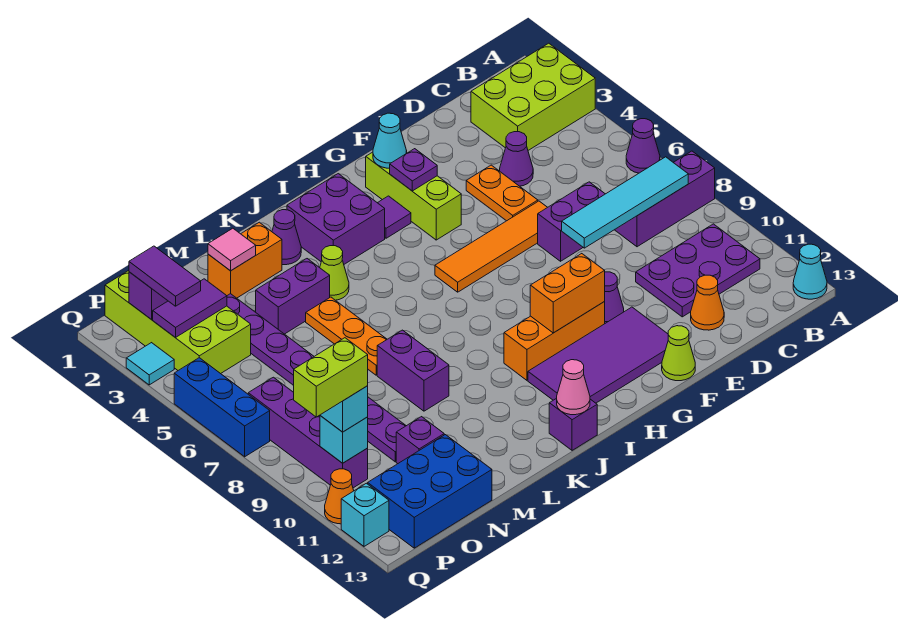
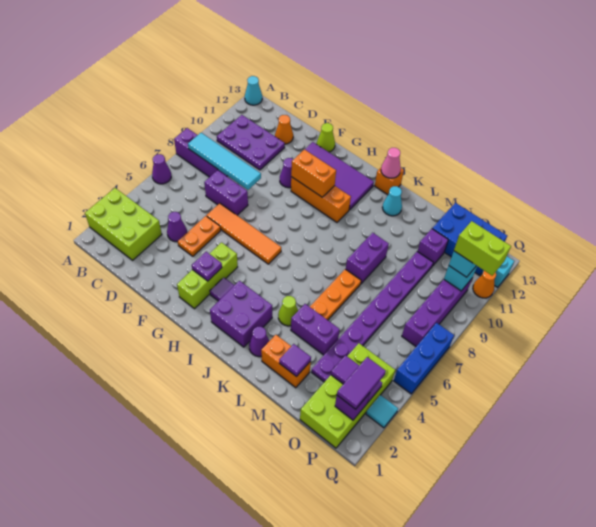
cyan cone G2 level 2 -> cyan cone K12 level 1
purple brick J13 level 1 -> orange brick J13 level 1
pink tile M2 level 2 -> purple tile M2 level 2

